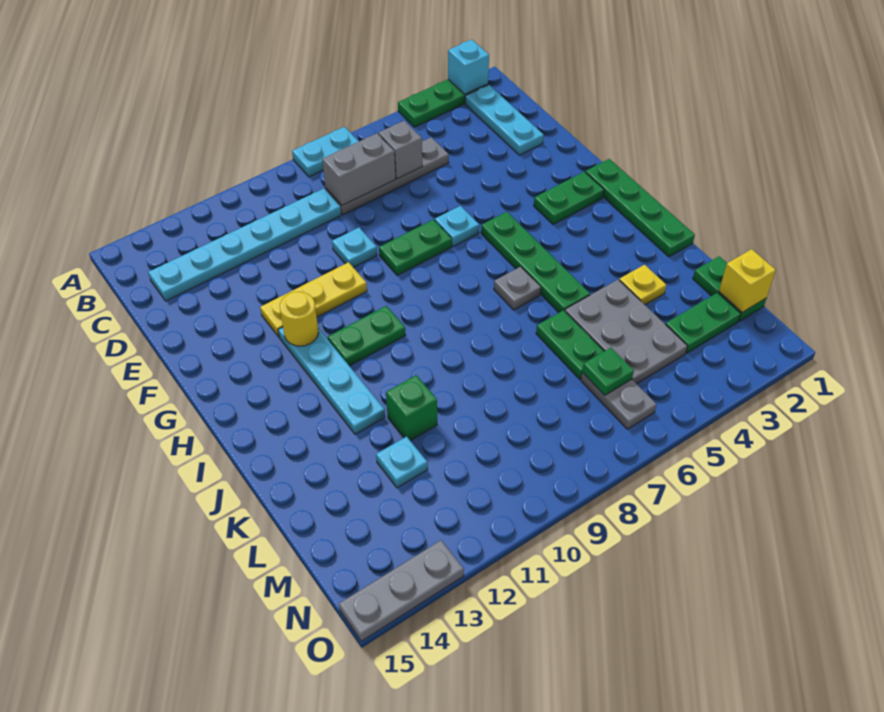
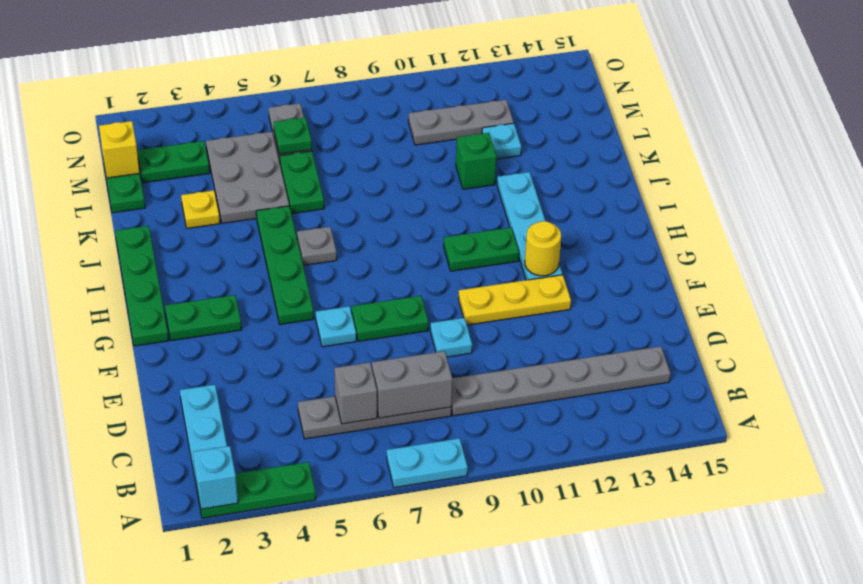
cyan plate C9:C14 level 1 -> grey plate C9:C14 level 1
grey plate O13:O15 level 1 -> grey plate M10:M12 level 1

